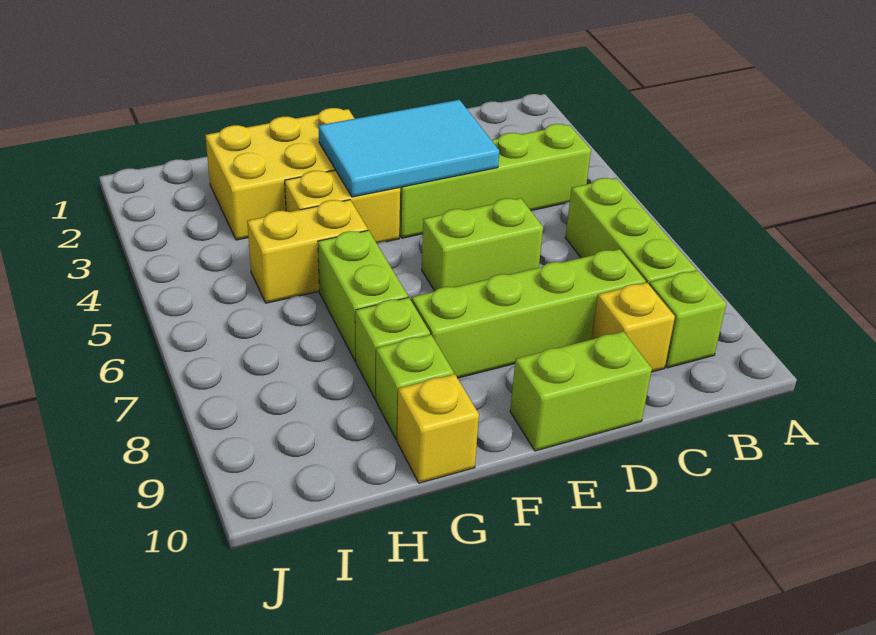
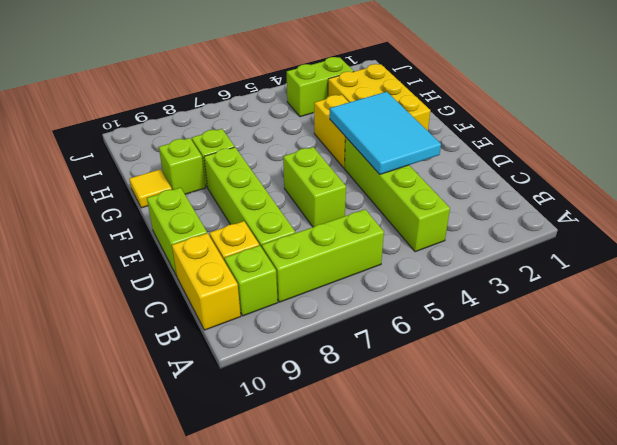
yellow brick G5:H5 level 1 -> yellow brick B10:C10 level 1
lime brick G6:G7 level 1 -> lime brick I3:I4 level 1
yellow brick G10 level 1 -> yellow tile G10 level 1

